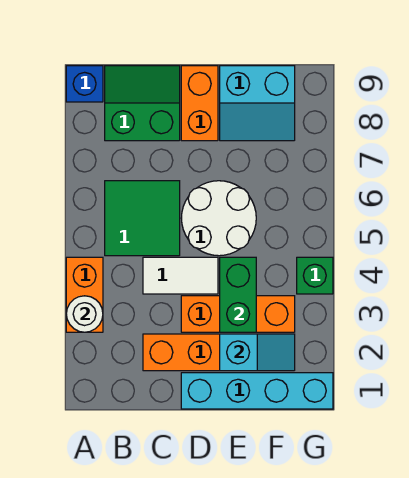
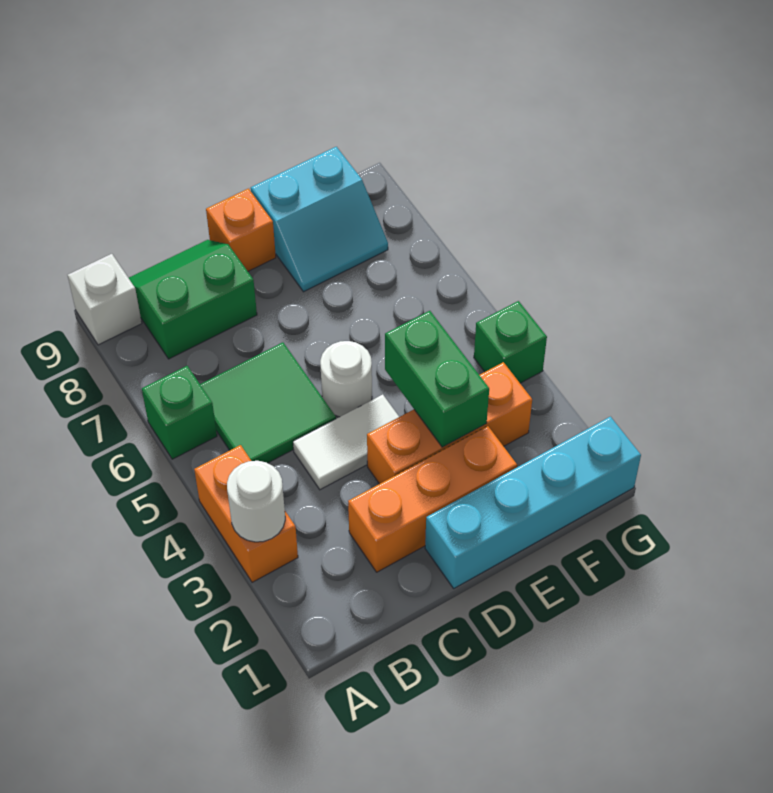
none -> green brick A6 level 1
blue brick A9 level 1 -> white brick A9 level 1
white round brick D5:E6 level 1 -> white round brick D5 level 1
orange brick D8:D9 level 1 -> orange brick D9 level 1
cyan slope E2:F2 level 2 top E -> none

